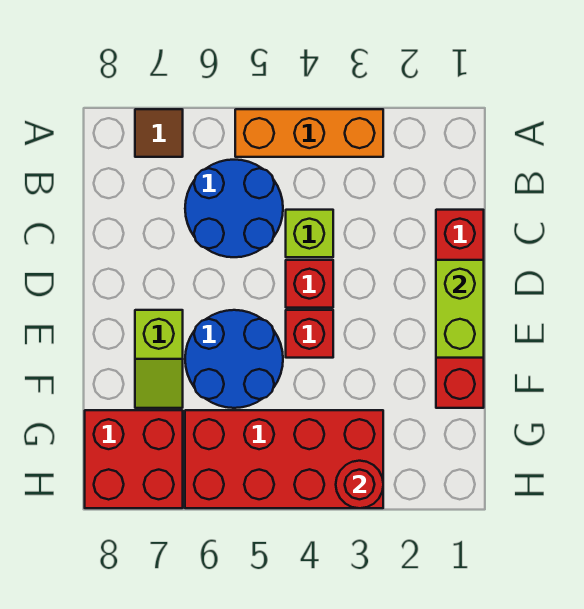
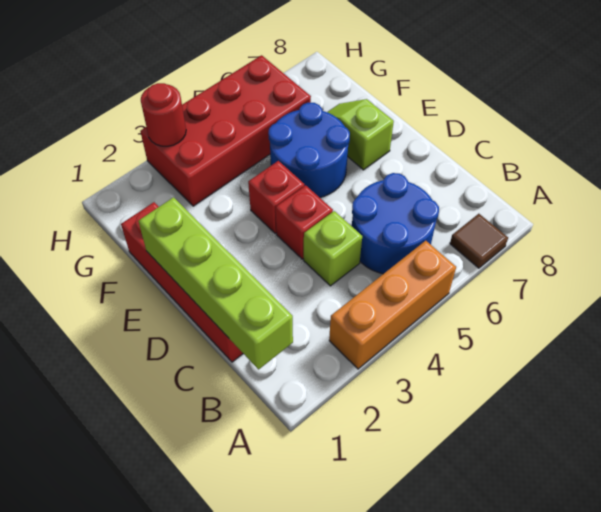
lime brick D1:E1 level 2 -> lime brick B1:E1 level 2
red brick G7:H8 level 1 -> none

